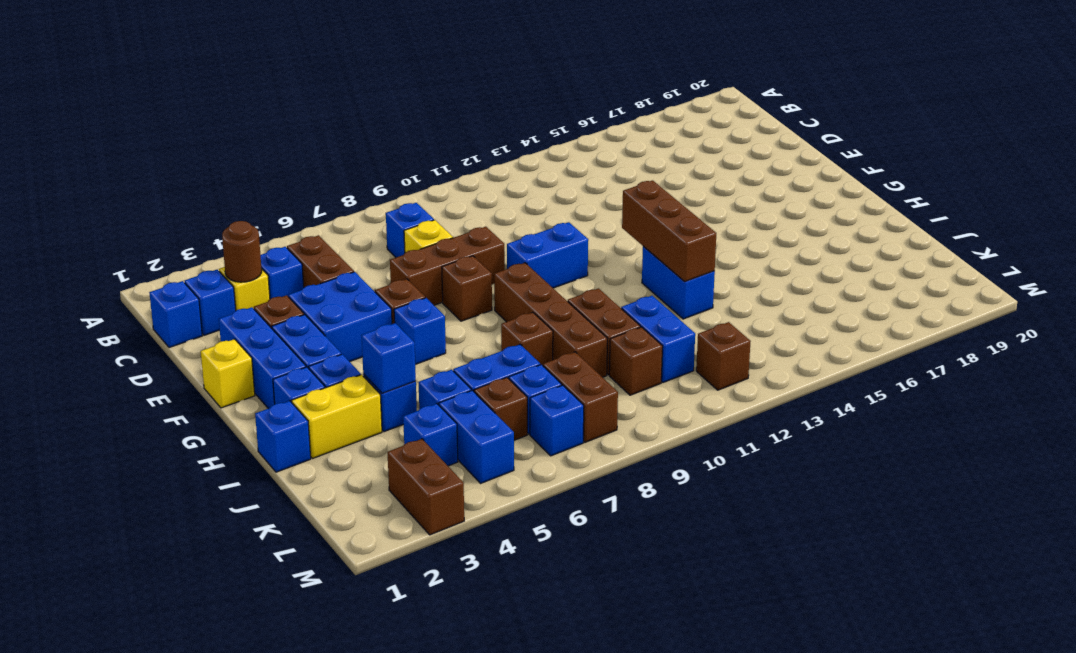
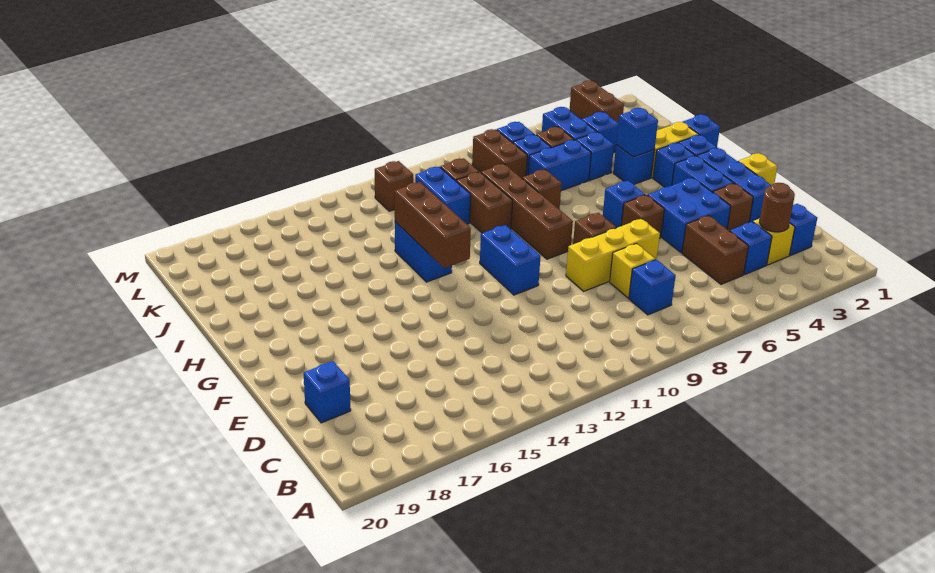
blue brick C1 level 1 -> blue brick D19 level 1
brown brick E7:E9 level 1 -> yellow brick E7:E9 level 1
blue brick F10:F11 level 1 -> blue brick F11:G11 level 1

